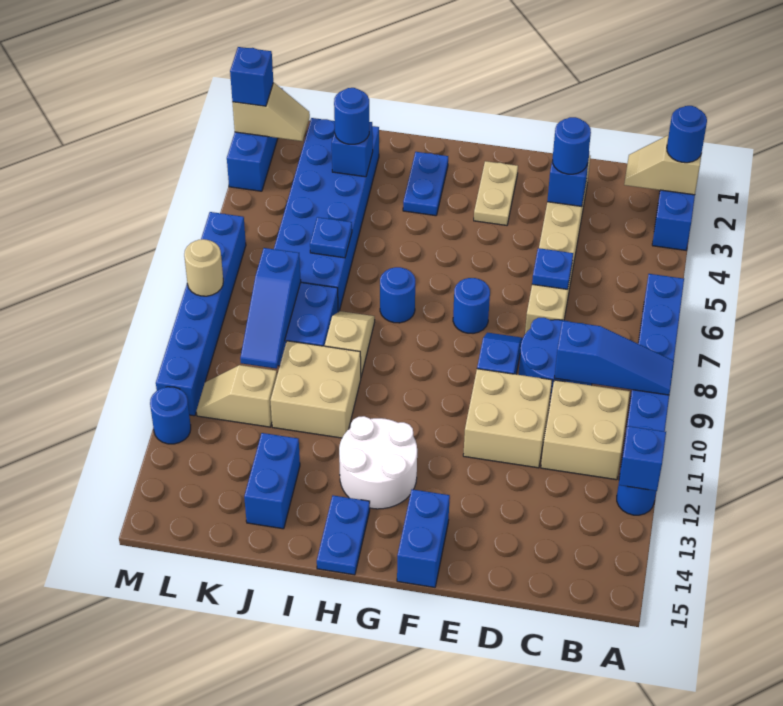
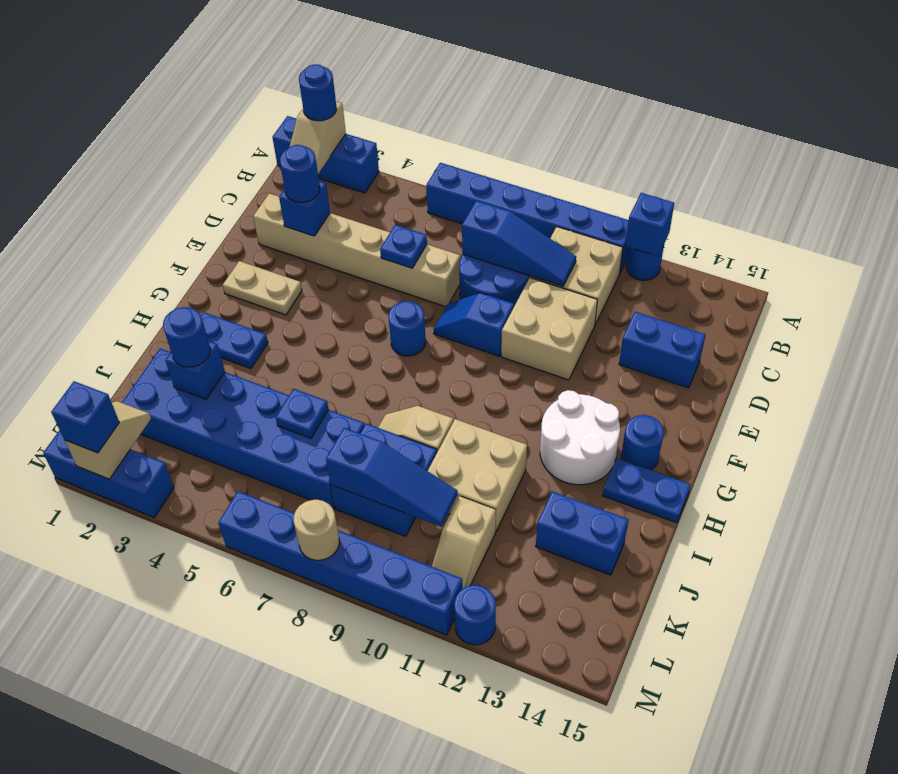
blue slope A9:C9 level 2 top C -> blue slope C8:C10 level 2 top 8
blue brick F14:F15 level 1 -> blue brick D13:D14 level 1
blue round brick H7 level 1 -> blue round brick G14 level 1

